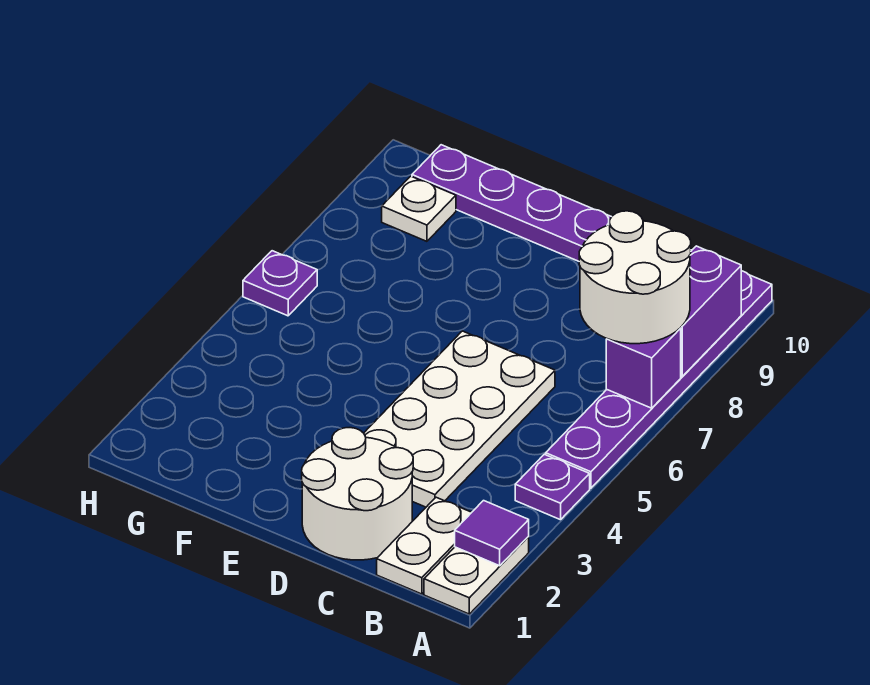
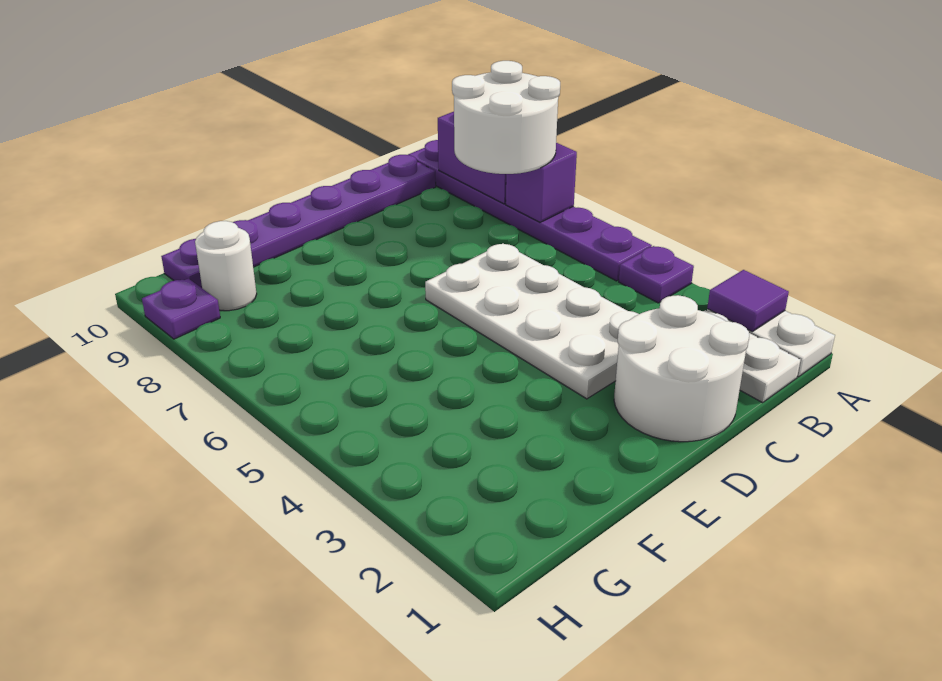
white plate G9 level 1 -> white round brick G9 level 1
purple plate H6 level 1 -> purple plate H9 level 1

